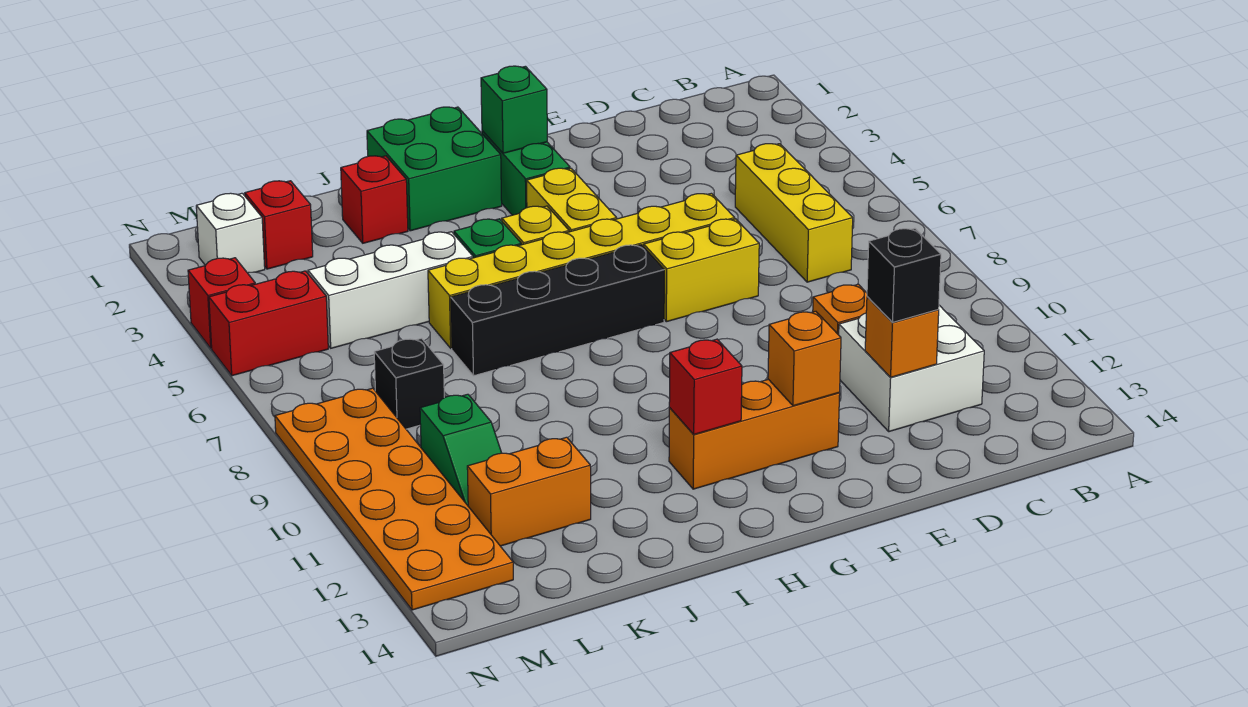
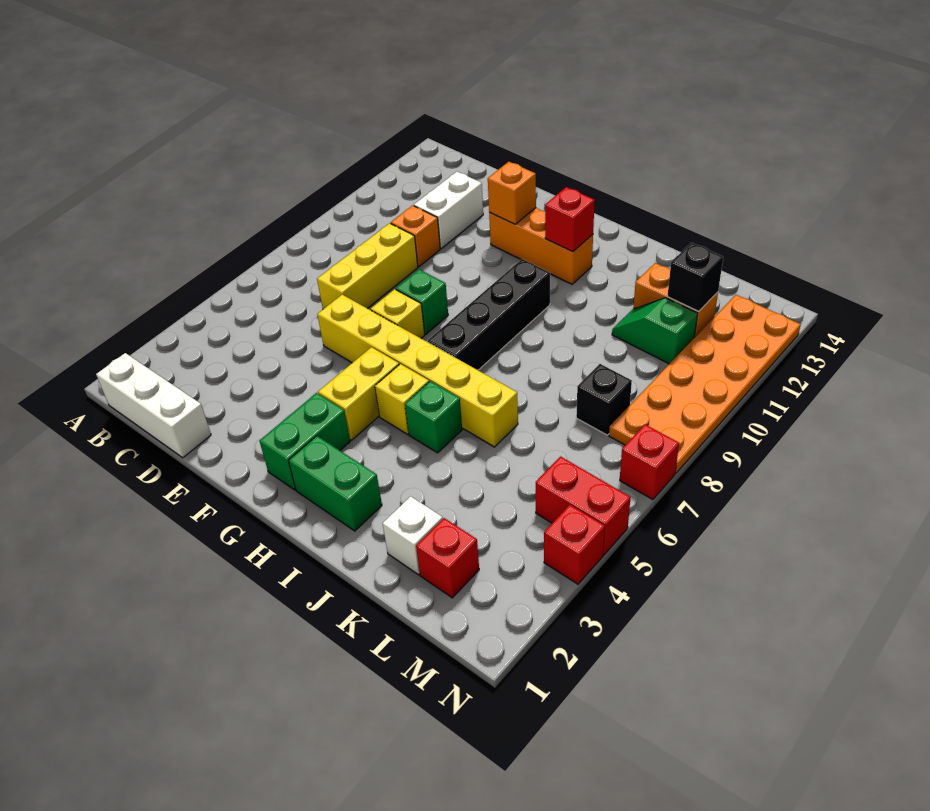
yellow brick C5:C7 level 1 -> yellow brick D7:D9 level 1
white brick C11:D12 level 1 -> white brick D11:D12 level 1
orange brick D12 level 2 -> none
black brick D12 level 3 -> black brick L12 level 2
yellow brick E7:F7 level 1 -> yellow brick F7 level 1
green brick G2 level 2 -> green brick F8 level 1
black brick G7:J7 level 1 -> black brick H7:H10 level 1
green brick H1:I2 level 1 -> green brick H2:I2 level 1
red brick J2 level 1 -> red brick N7 level 1
white brick J5:L5 level 1 -> white brick B1:D1 level 1
green slope L10:L11 level 1 top 10 -> green slope K11:L11 level 1 top L
white brick M2 level 1 -> white brick K2 level 1

